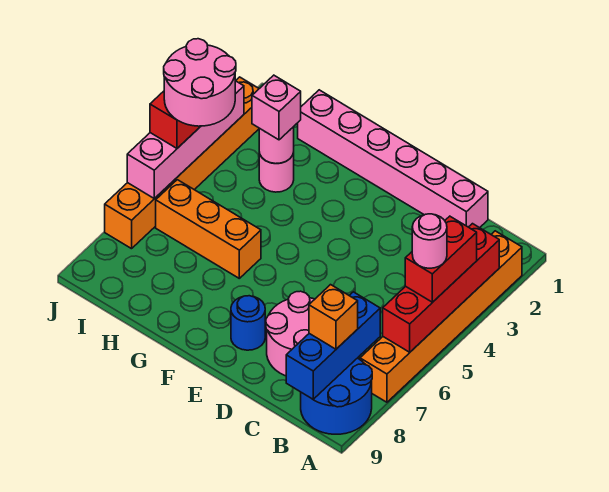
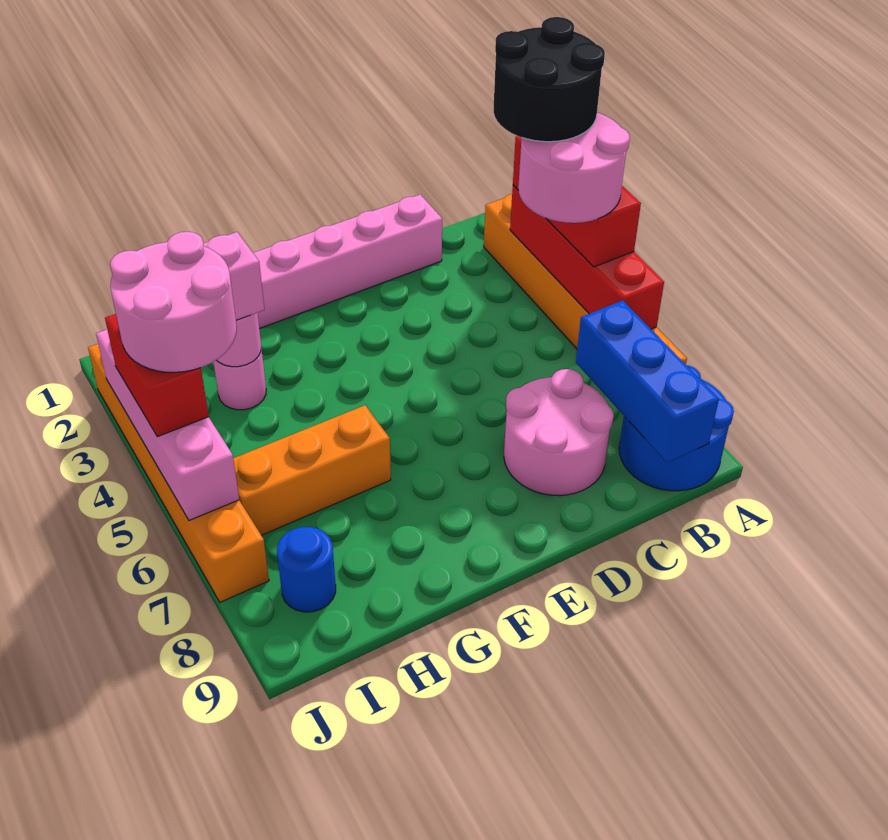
none -> black round brick A3:B4 level 5
red brick A4:A5 level 3 -> red brick A3:A5 level 3
pink round brick A5 level 4 -> pink round brick A4:B5 level 4
orange brick B8 level 3 -> none
blue round brick E8 level 1 -> blue round brick I8 level 1

